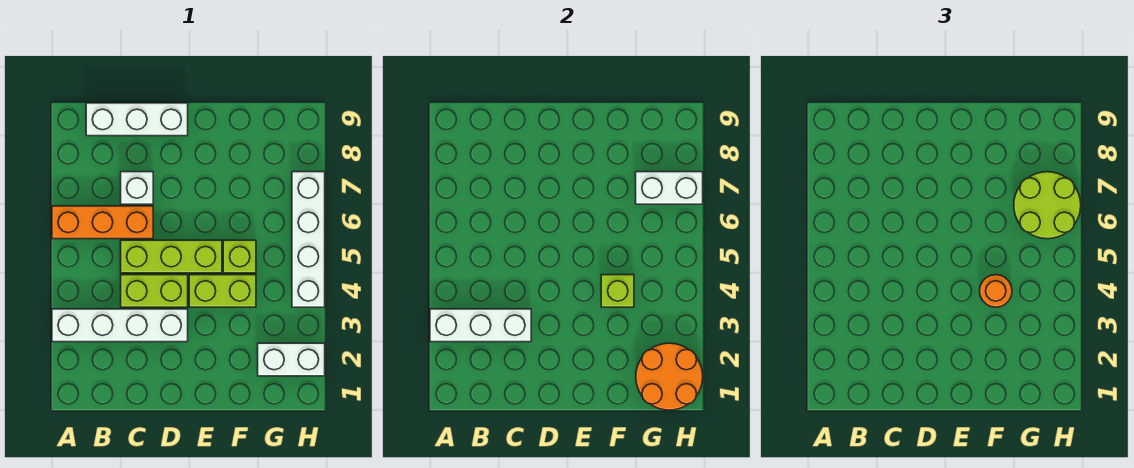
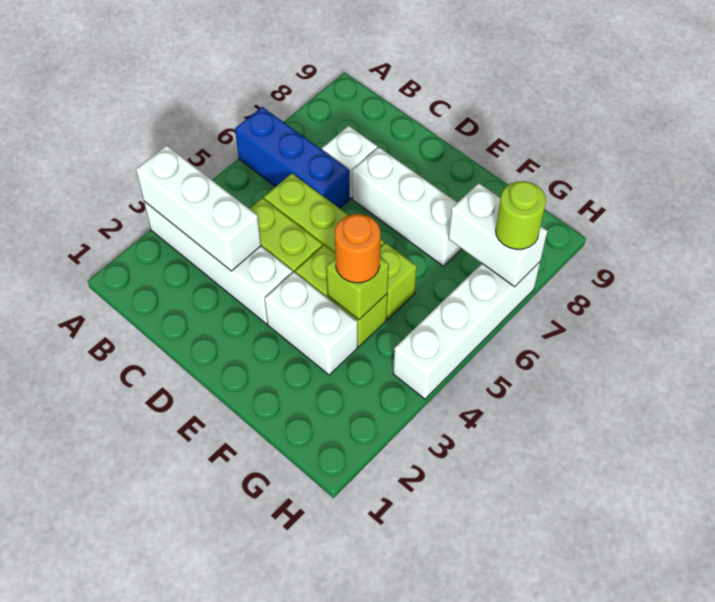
orange brick A6:C6 level 1 -> blue brick A6:C6 level 1
white brick B9:D9 level 1 -> white brick D7:F7 level 1
orange round brick G1:H2 level 2 -> none
white brick G2:H2 level 1 -> white brick E3:F3 level 1
lime round brick G6:H7 level 3 -> lime round brick H7 level 3

